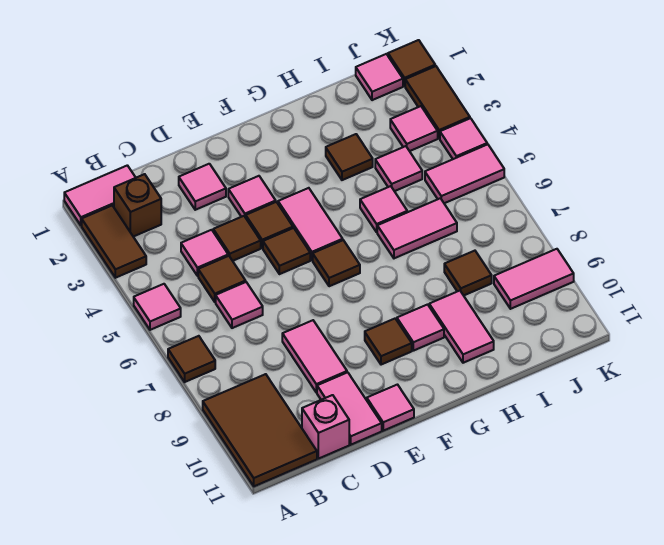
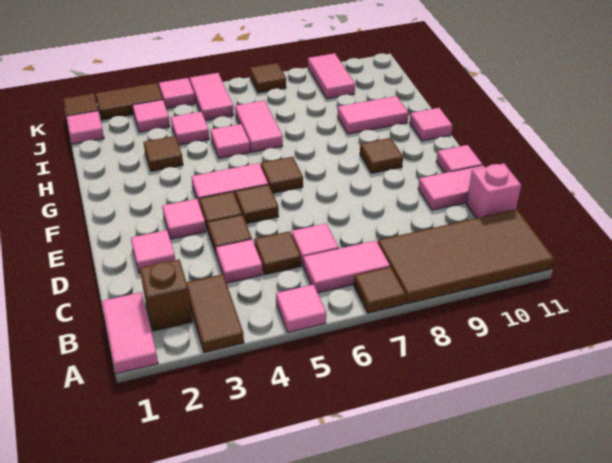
brown tile A2:A3 level 1 -> brown tile A3:B3 level 1
brown tile A9:B11 level 1 -> brown tile A8:B11 level 1
pink tile D8:D9 level 1 -> pink tile B6:B7 level 1
pink tile G9 level 1 -> pink tile G11 level 1
brown tile I8 level 1 -> brown tile K7 level 1

